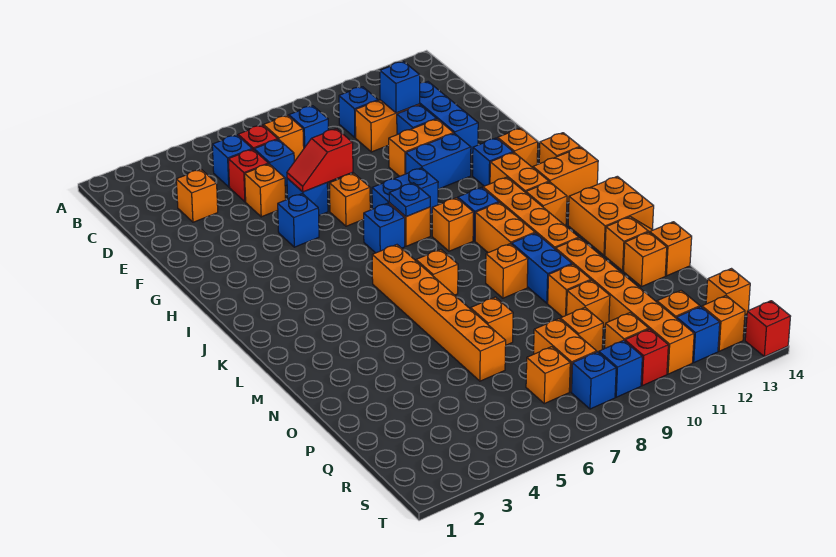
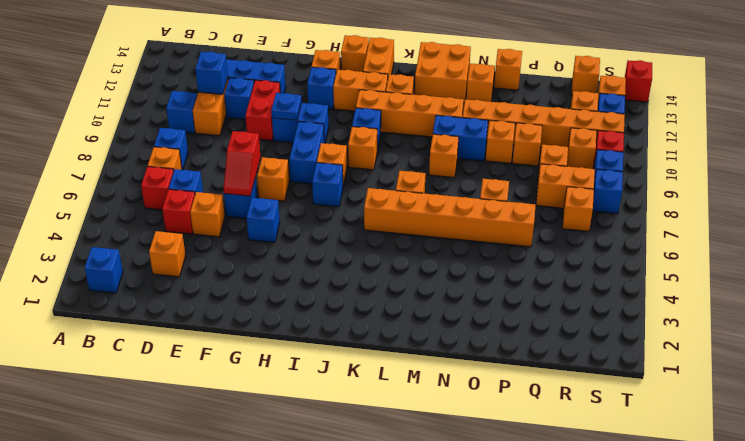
blue brick C5 level 1 -> blue brick B2 level 1
orange brick F10:F11 level 1 -> red brick F10:F11 level 1
blue brick G10:G11 level 1 -> blue brick G10:H10 level 1
blue plate I8 level 2 -> blue plate G10 level 2
orange brick K10:L10 level 1 -> none
orange brick O13 level 1 -> none

